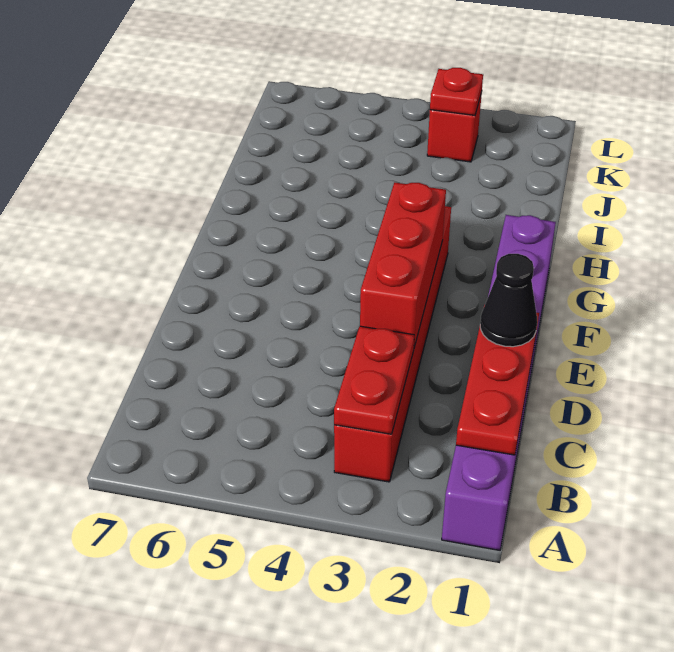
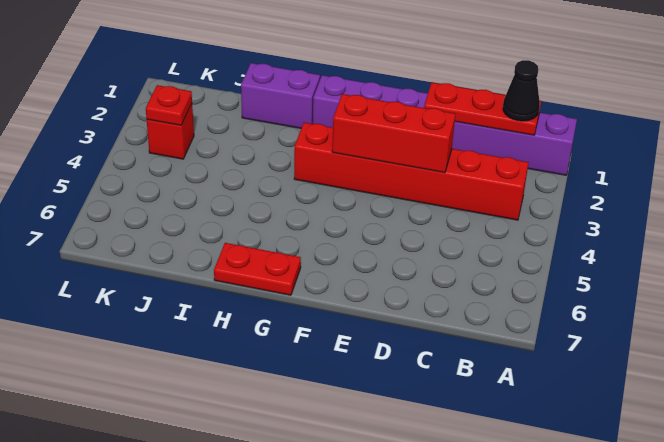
red plate B3:C3 level 2 -> red plate G7:H7 level 1
black cone D1 level 3 -> black cone B1 level 3
none -> purple brick H1:I1 level 1

